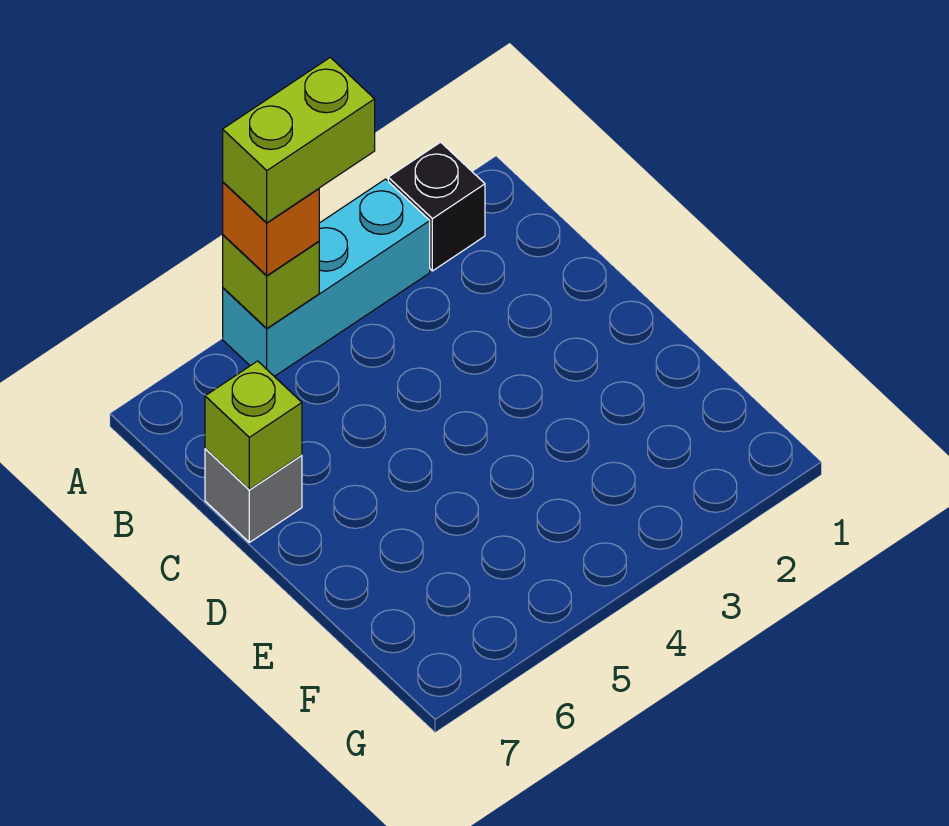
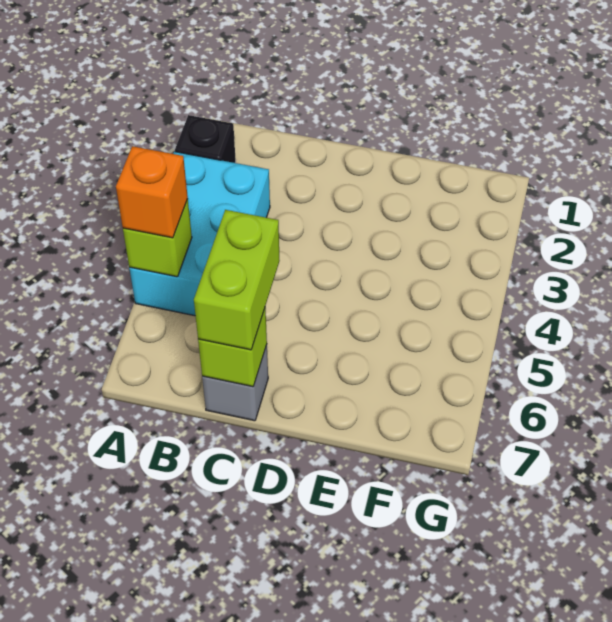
cyan brick A3:A5 level 1 -> cyan brick A3:B5 level 1
lime brick A4:A5 level 4 -> lime brick C6:C7 level 3

